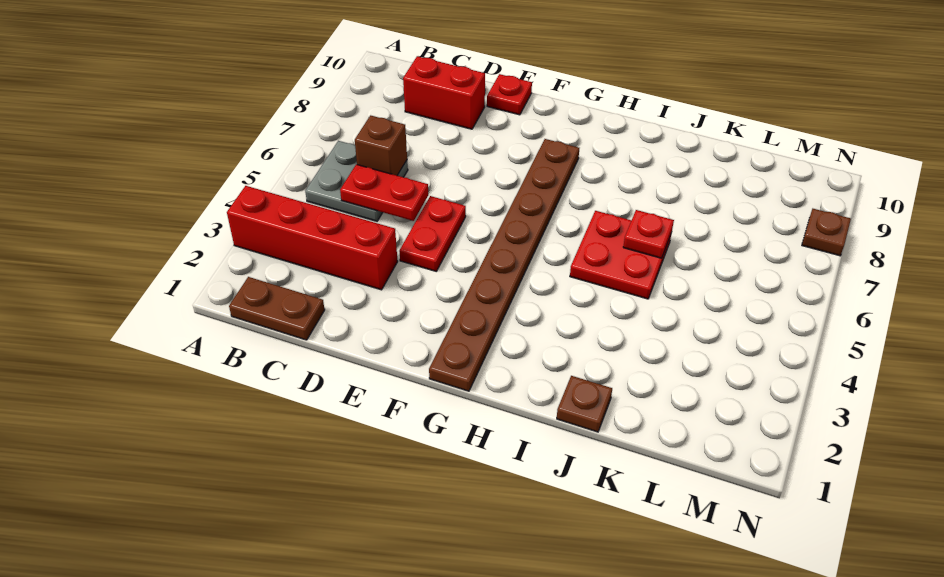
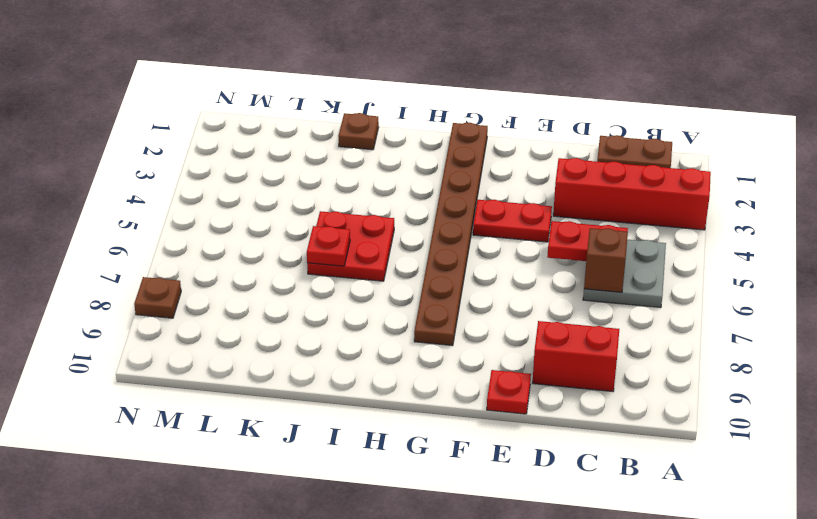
red plate E4:E5 level 1 -> red plate E4:F4 level 1

